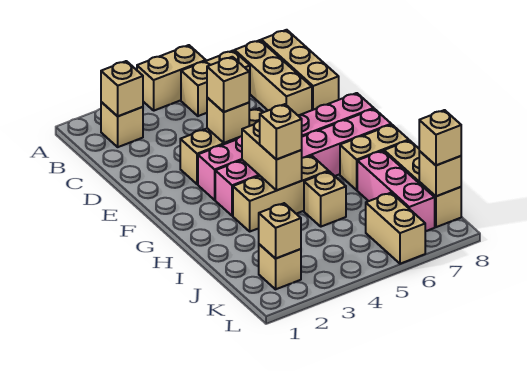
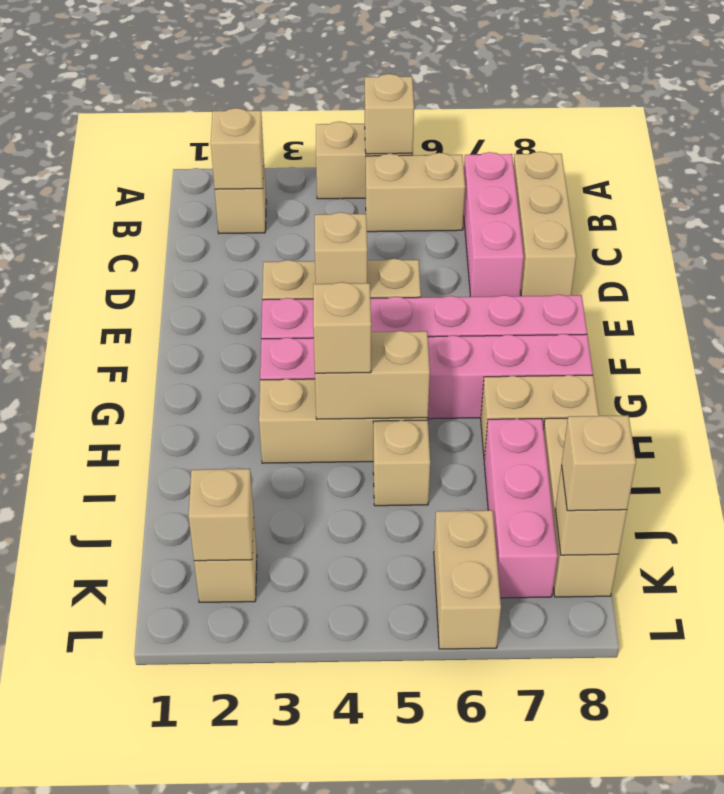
tan brick B7:D7 level 1 -> pink brick B7:D7 level 1
tan brick E4 level 3 -> tan brick A5 level 2
tan brick G4:H4 level 2 -> tan brick H4:H5 level 2

